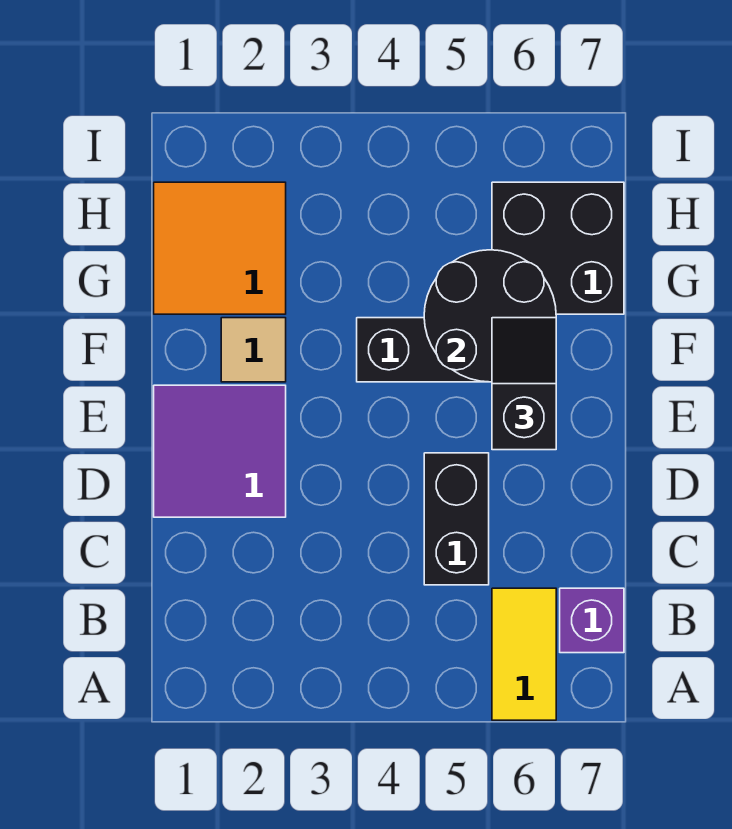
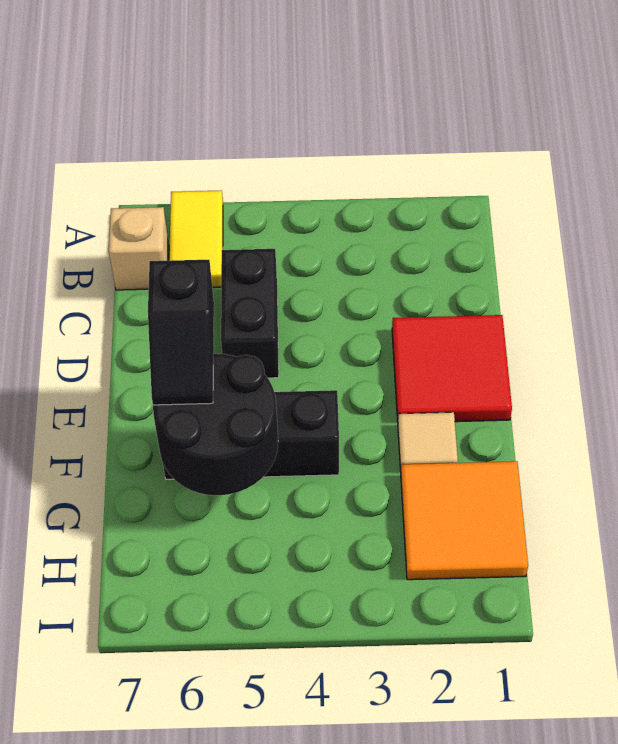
purple brick B7 level 1 -> tan brick B7 level 1
purple tile D1:E2 level 1 -> red tile D1:E2 level 1
black brick G6:H7 level 1 -> none

